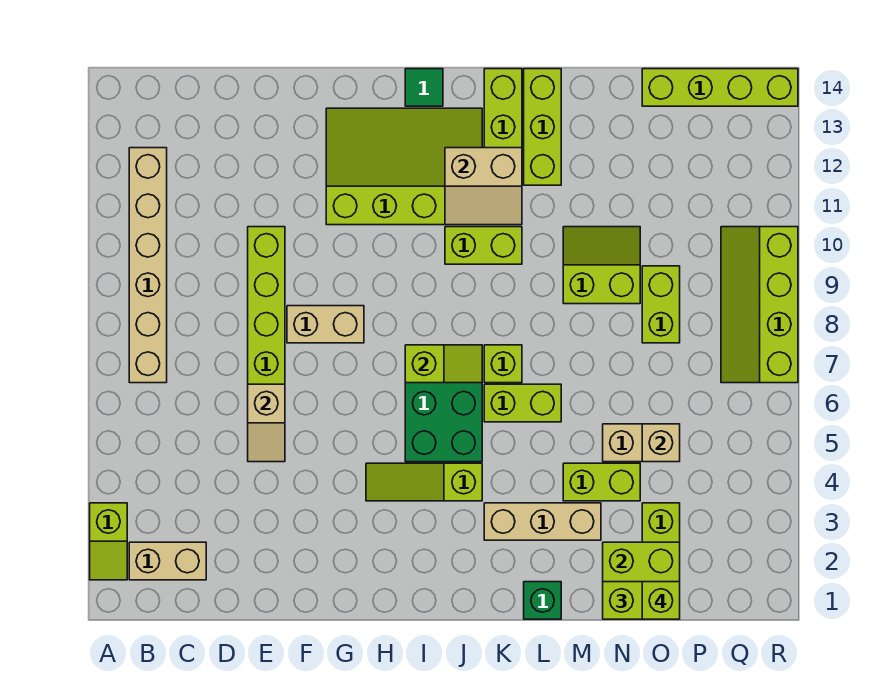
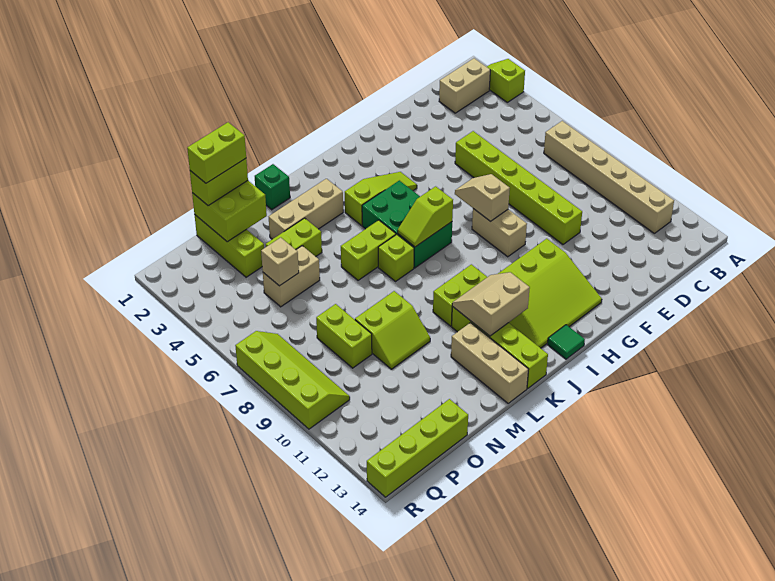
tan slope E5:E6 level 2 top 6 -> tan slope G7:G8 level 2 top 8
tan brick F8:G8 level 1 -> tan brick G8:G9 level 1
lime brick L12:L14 level 1 -> tan brick L12:L14 level 1
lime brick O1 level 4 -> lime brick N1:O1 level 4

